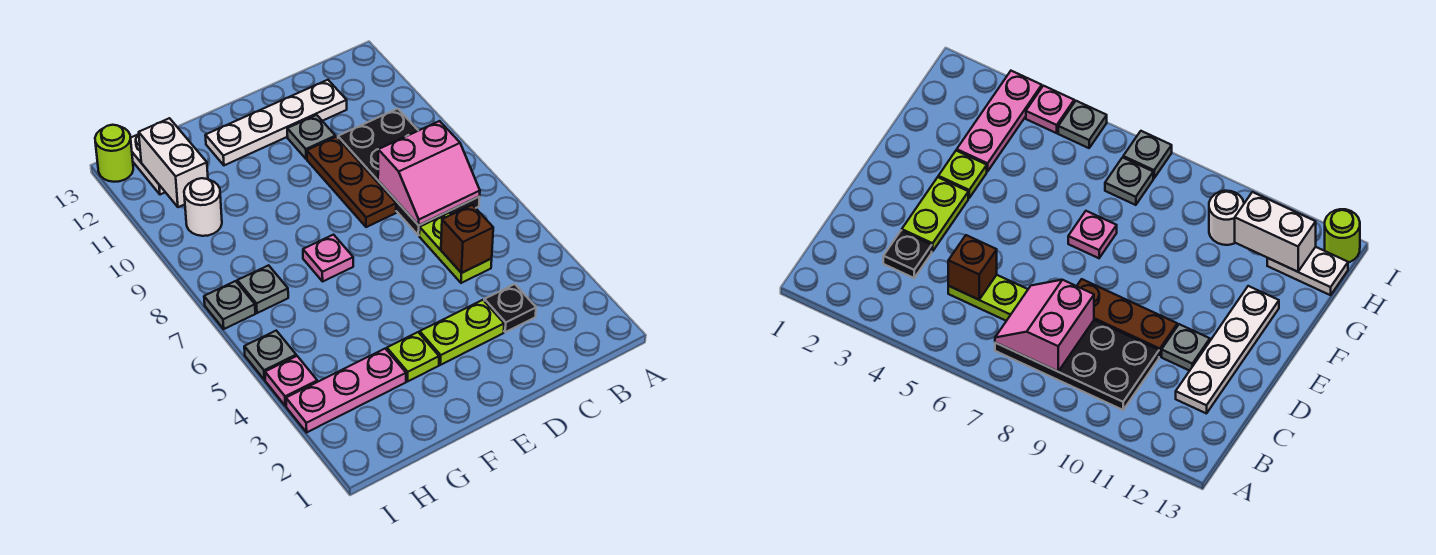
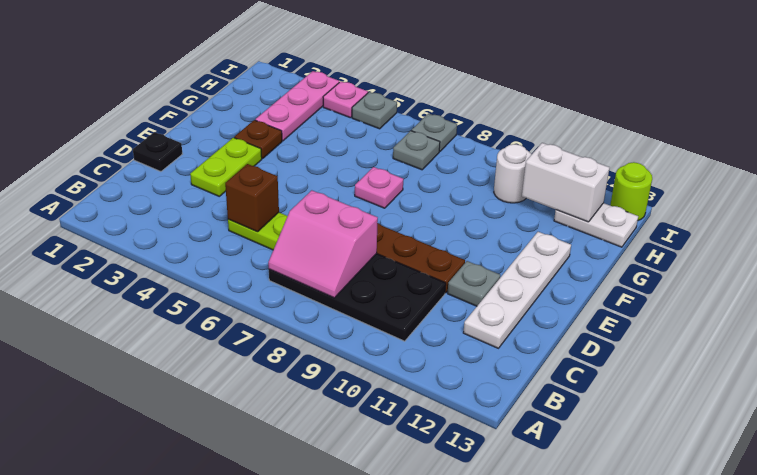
pink slope B7:C8 level 2 top 8 -> pink slope B7:C8 level 2 top C
black plate C3 level 1 -> black plate D1 level 1
lime plate F3 level 1 -> brown plate F3 level 1

